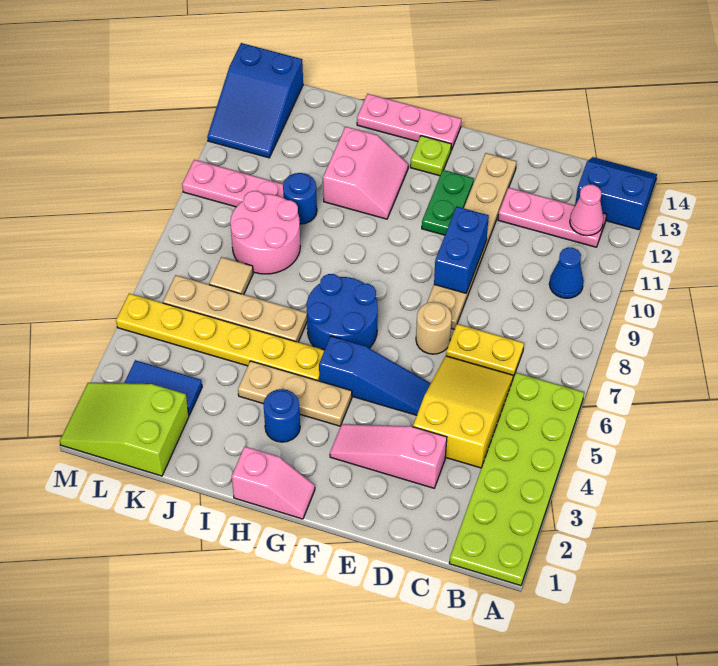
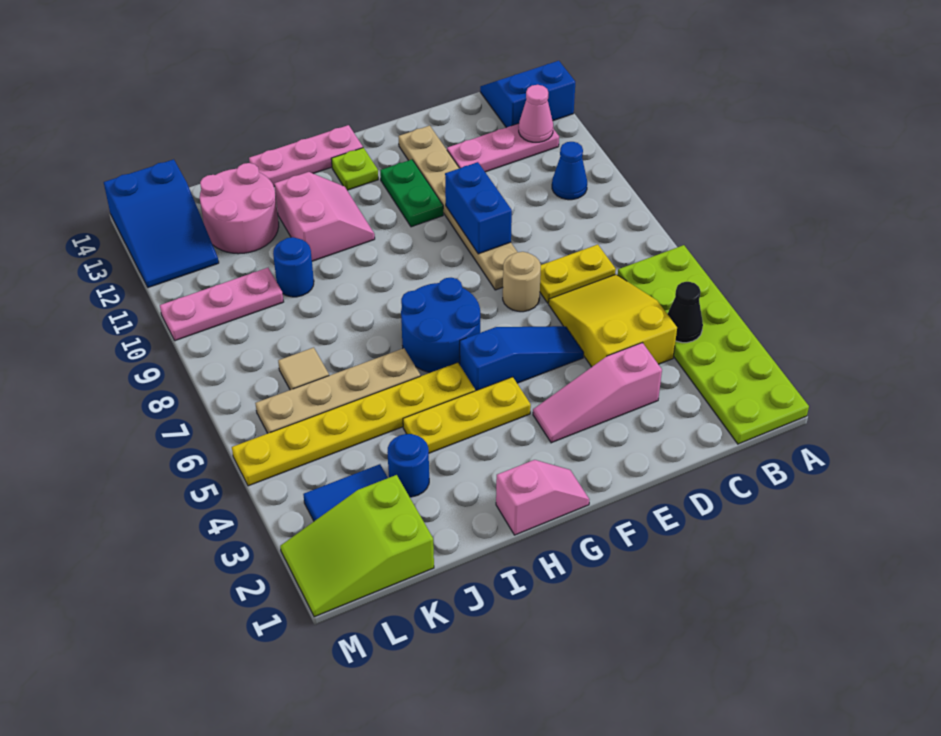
none -> black cone B4 level 2
tan plate G4:I4 level 1 -> yellow plate G4:I4 level 1
blue round brick H3 level 1 -> blue round brick J3 level 1
pink round brick J8:K9 level 1 -> pink round brick J12:K13 level 1

